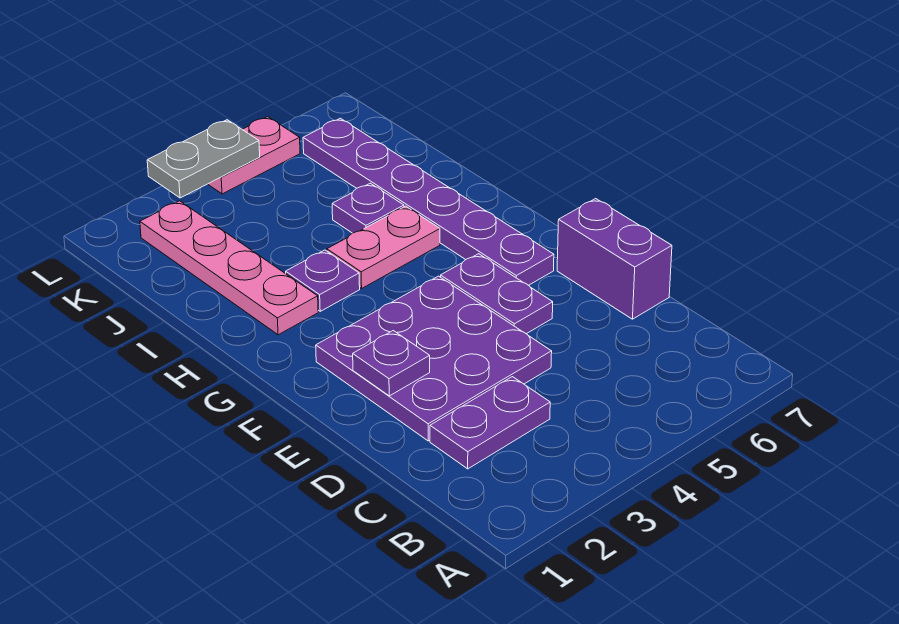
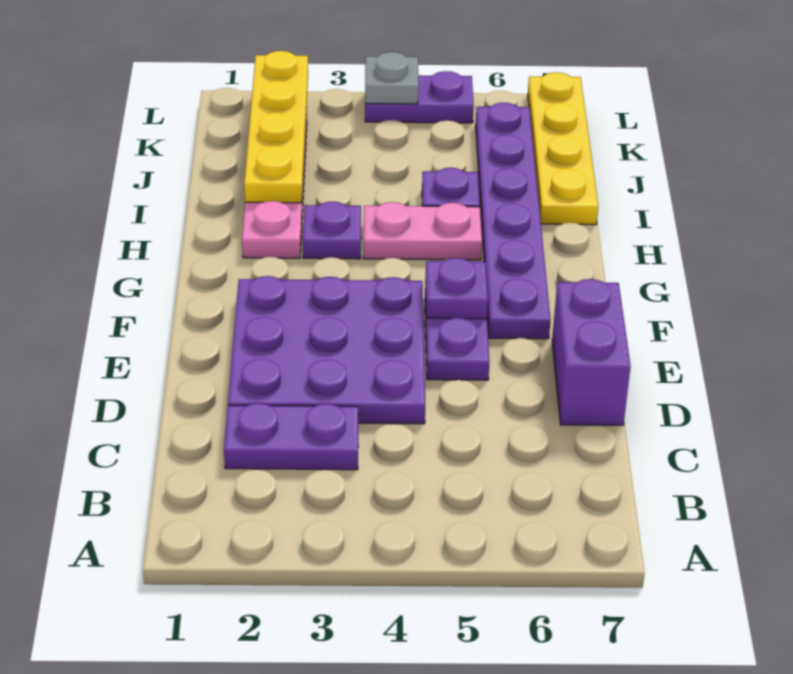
purple plate E2 level 2 -> purple plate F5 level 2
none -> yellow plate I2:L2 level 2
none -> yellow plate I7:L7 level 1
grey plate L3:L4 level 2 -> grey plate L4 level 2
pink plate L4:L5 level 1 -> purple plate L4:L5 level 1

